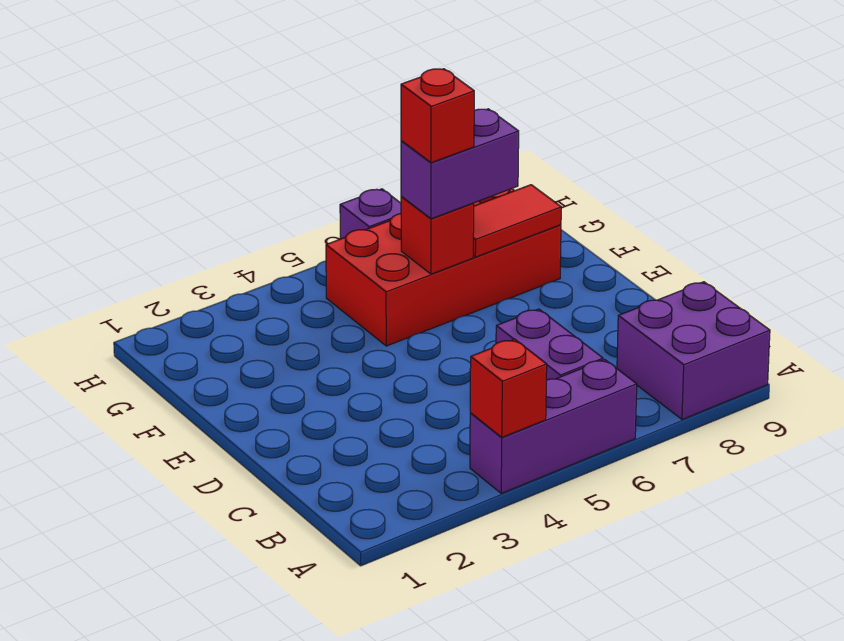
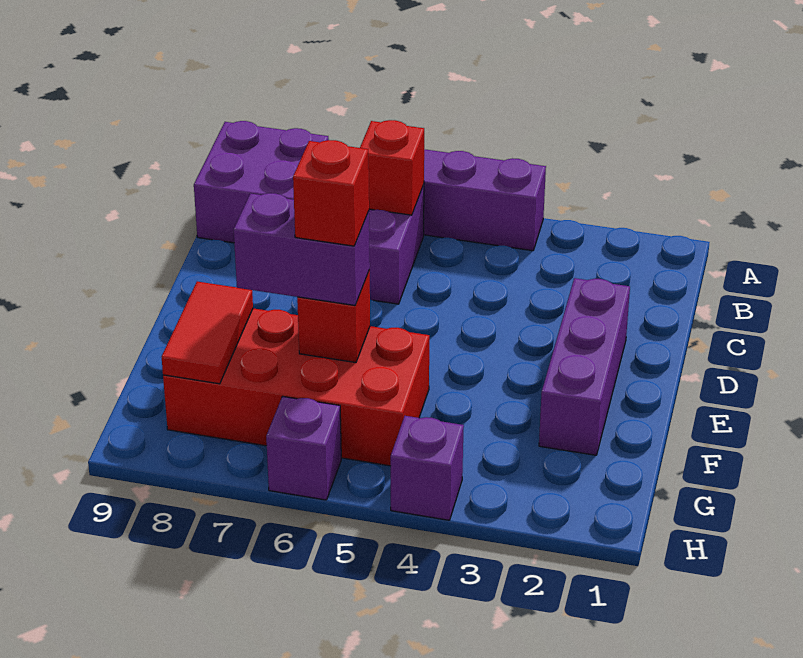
red brick A4 level 2 -> red brick B6 level 2
none -> purple brick D2:F2 level 1
red tile F7:F8 level 2 -> red tile F8:G8 level 2
none -> purple brick H4 level 1

